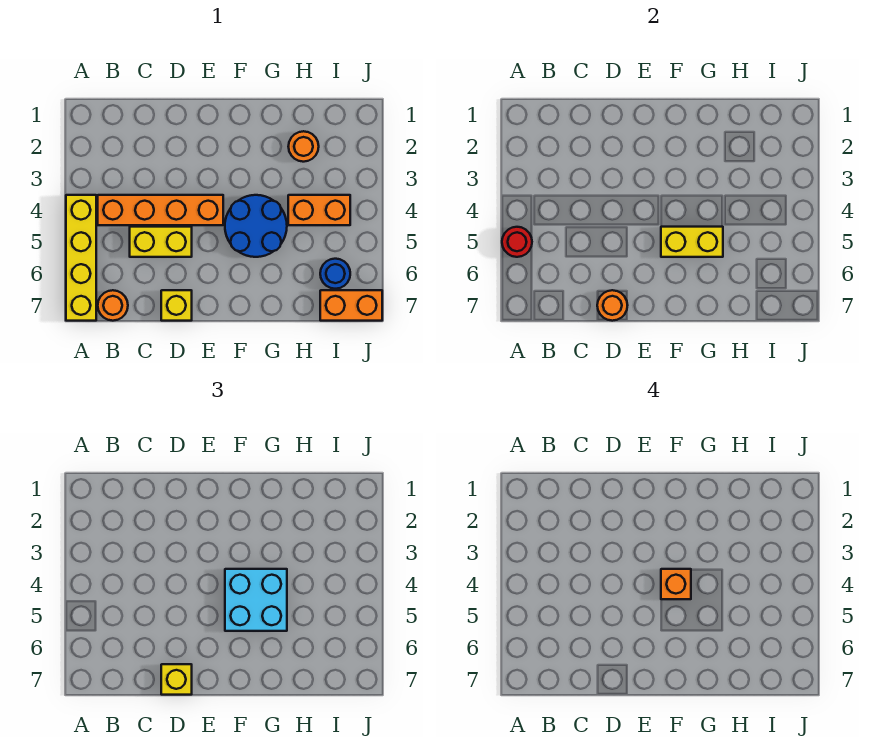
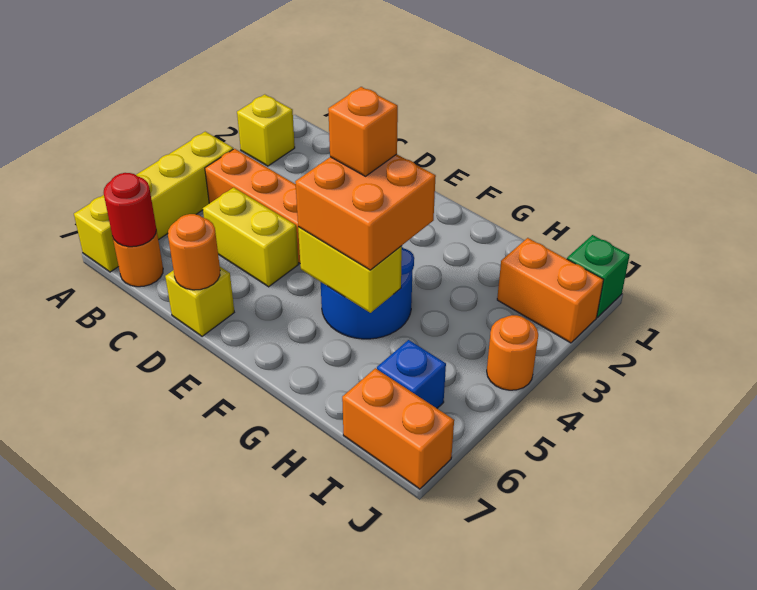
red round brick A5 level 2 -> red round brick B7 level 2
yellow brick D7 level 3 -> yellow brick A2 level 1
cyan brick F4:G5 level 3 -> orange brick F4:G5 level 3
orange round brick H2 level 1 -> orange round brick J4 level 1
orange brick H4:I4 level 1 -> orange brick I2:J2 level 1
blue round brick I6 level 1 -> blue brick I6 level 1
none -> green brick J1 level 1

